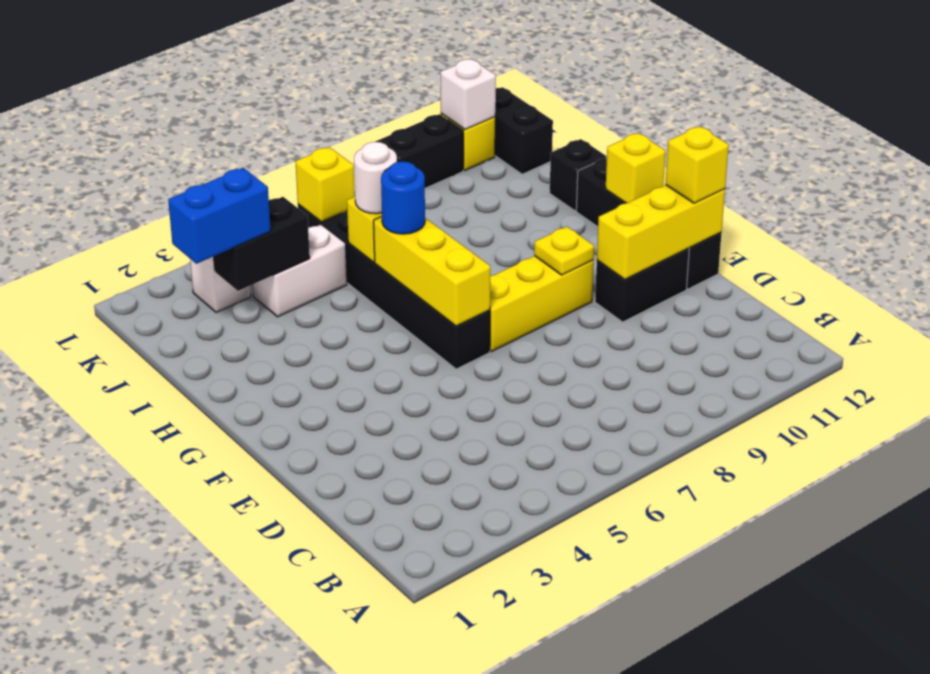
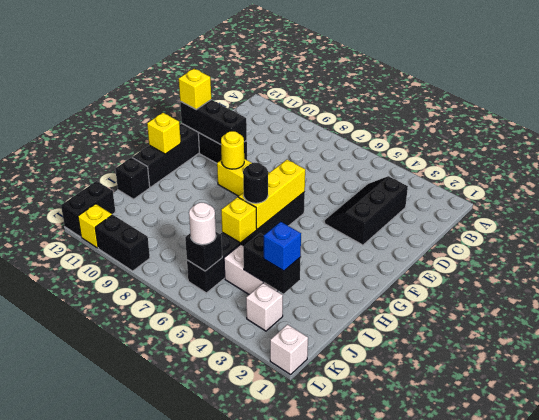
none -> black slope C3:E4 level 1 top 3
yellow brick E10:E12 level 2 -> black brick E10:E12 level 2
yellow plate F9 level 2 -> yellow round brick F9 level 2
blue round brick H6 level 3 -> black round brick H6 level 3
white round brick I6 level 3 -> white round brick K6 level 3
blue brick J2:J3 level 3 -> blue brick J3 level 3
yellow brick K6 level 2 -> black brick K6 level 2
white brick L11 level 2 -> white brick L1 level 1

